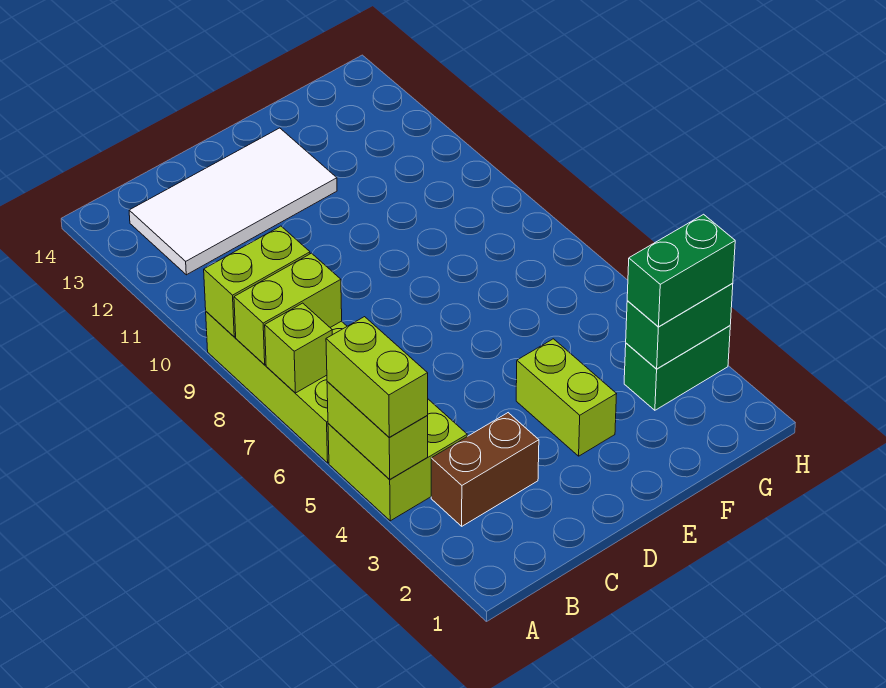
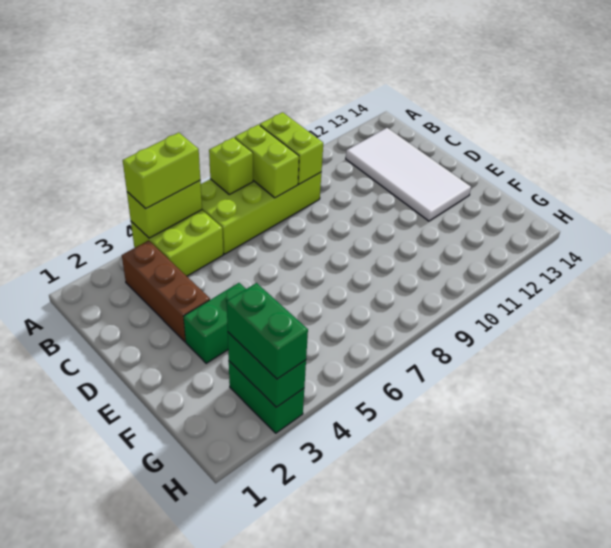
brown brick B3:C3 level 1 -> brown brick B3:D3 level 1
lime brick E3:E4 level 1 -> green brick E3:E4 level 1

